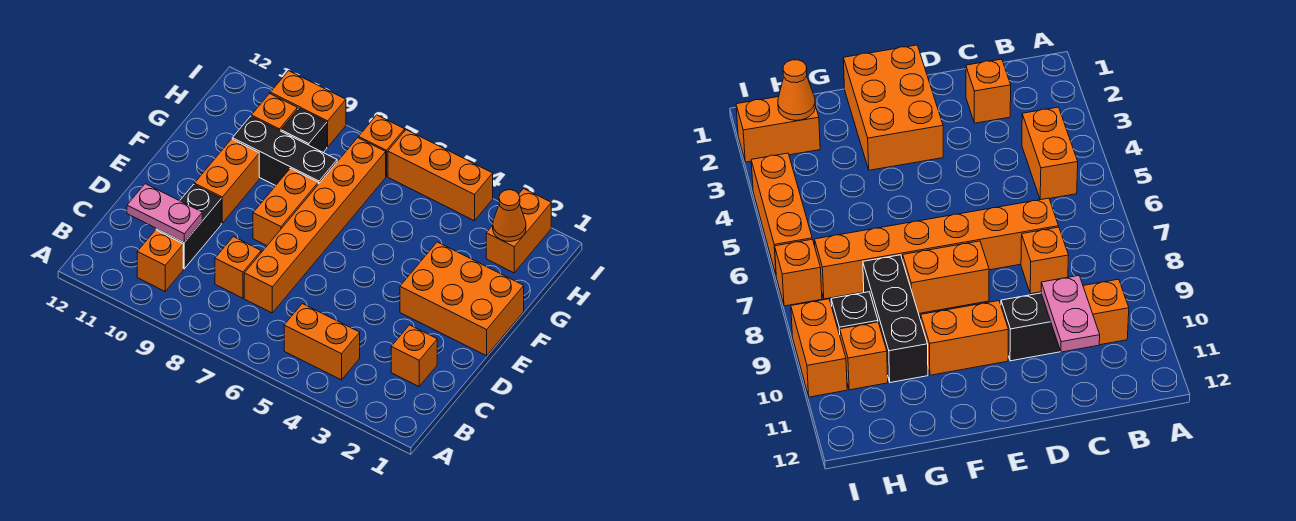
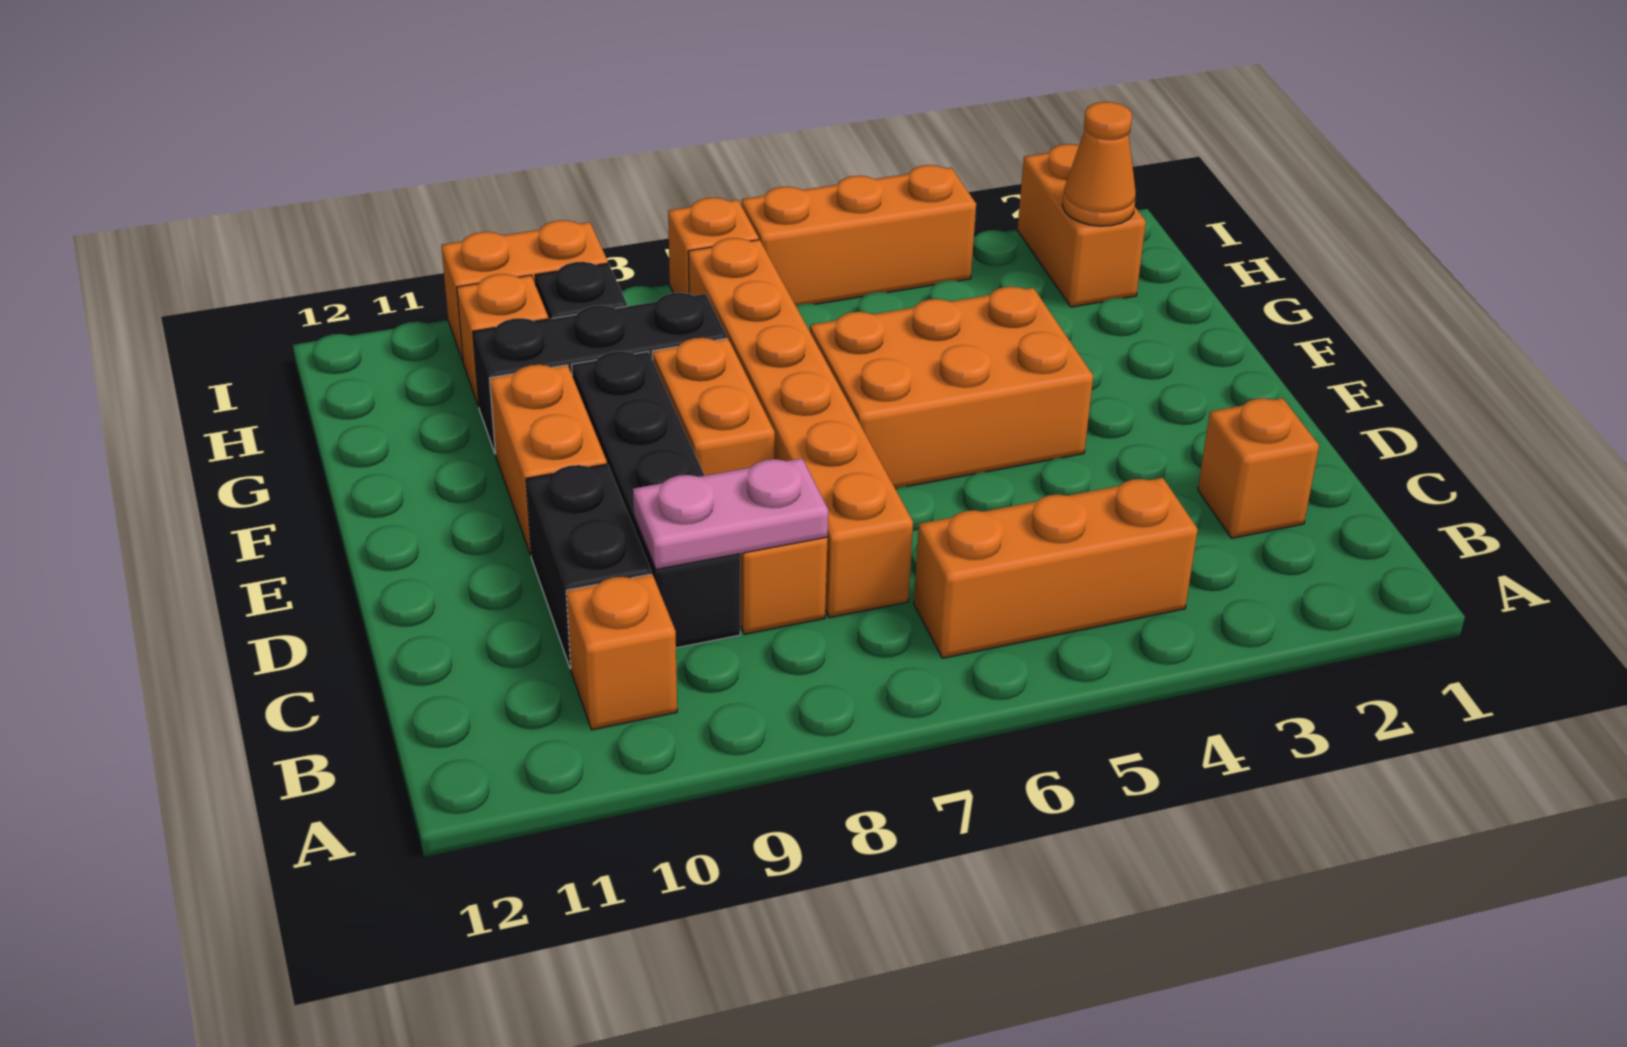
orange brick B4:B5 level 1 -> orange brick B4:B6 level 1
none -> black brick C9:F9 level 1
pink plate C10:C11 level 2 -> pink plate C8:C9 level 2
orange brick E1:F3 level 1 -> orange brick E4:F6 level 1

